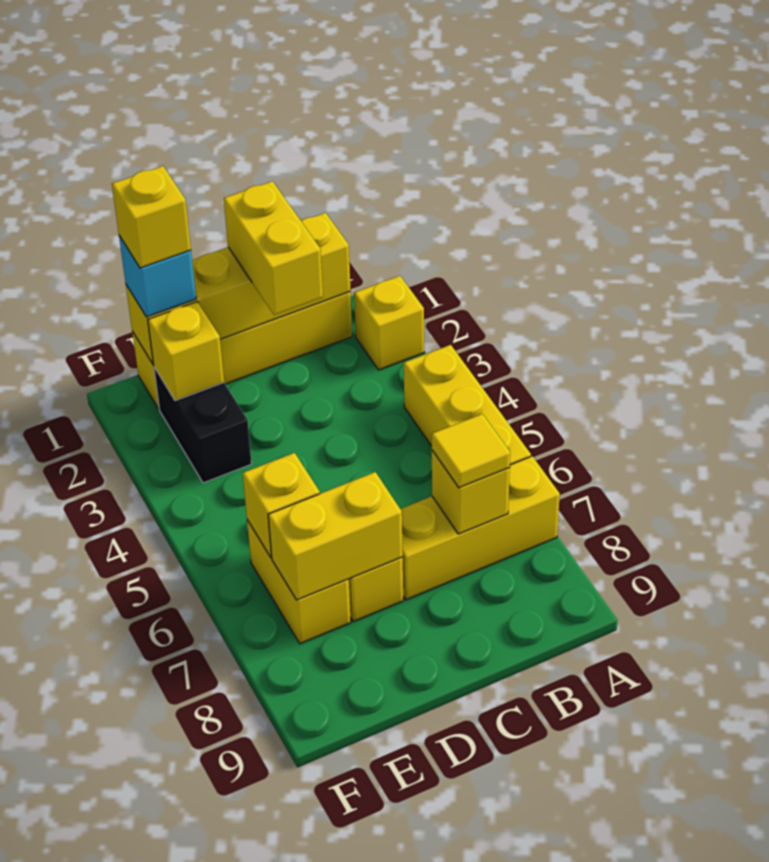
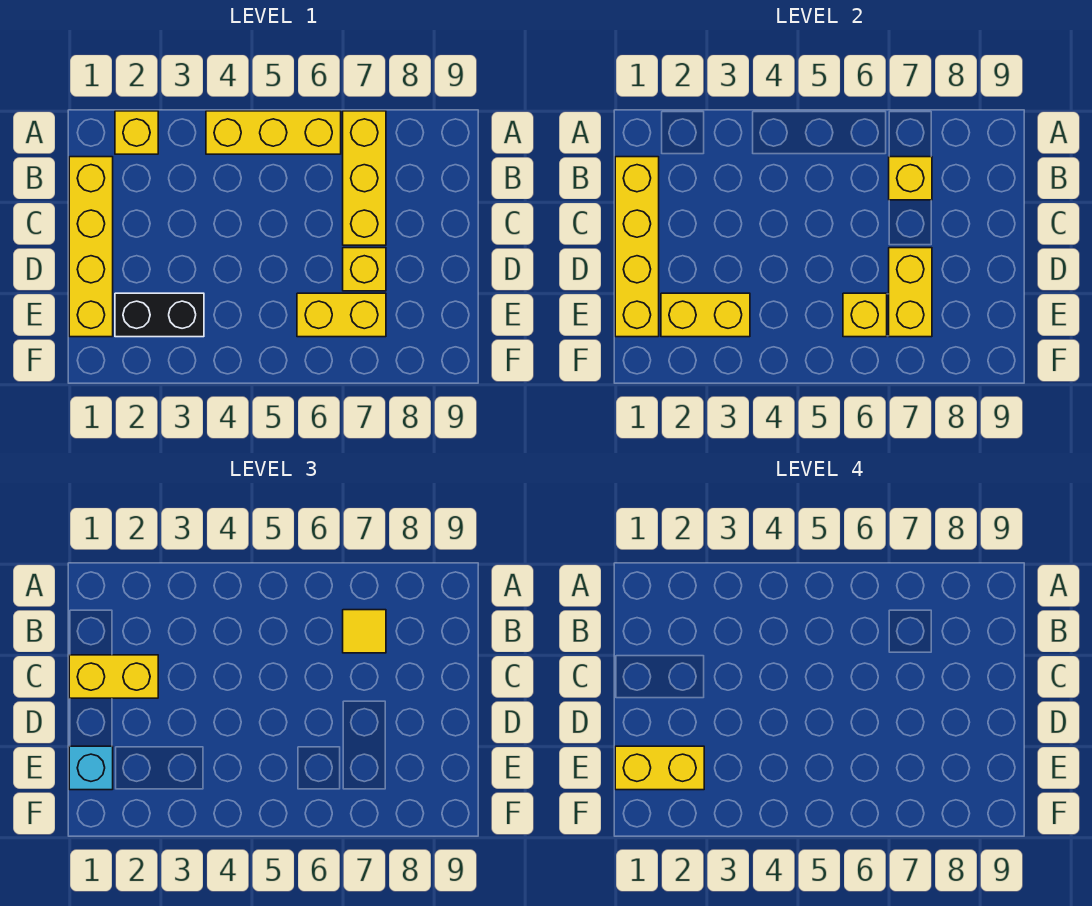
yellow brick E1 level 4 -> yellow brick E1:E2 level 4
yellow brick E2 level 2 -> yellow brick E2:E3 level 2

